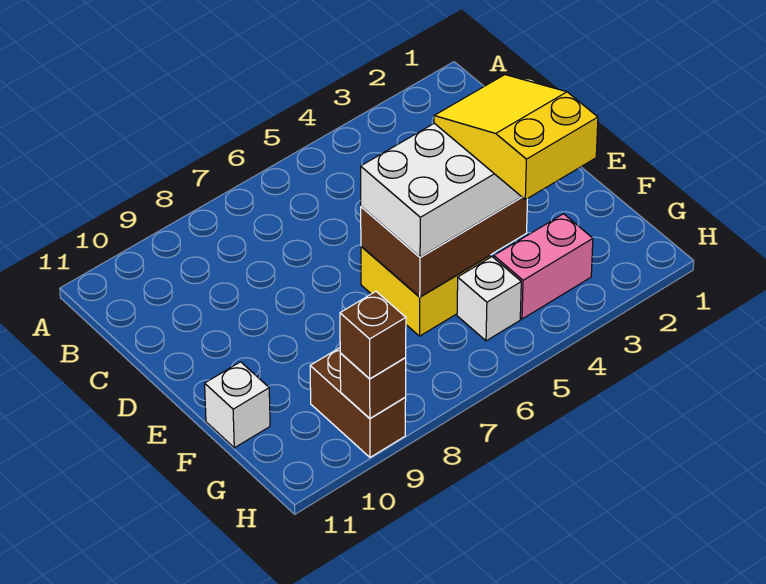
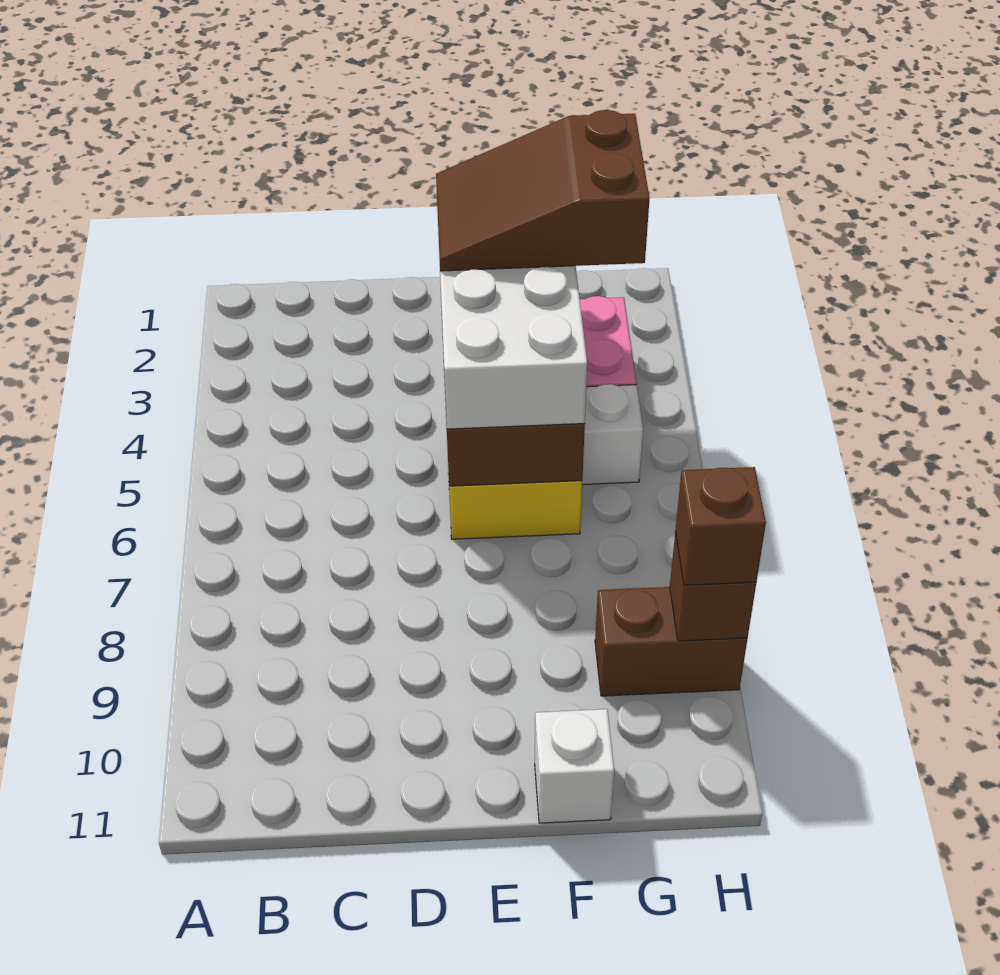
yellow slope E3:G4 level 4 top G -> brown slope E3:G4 level 4 top G

